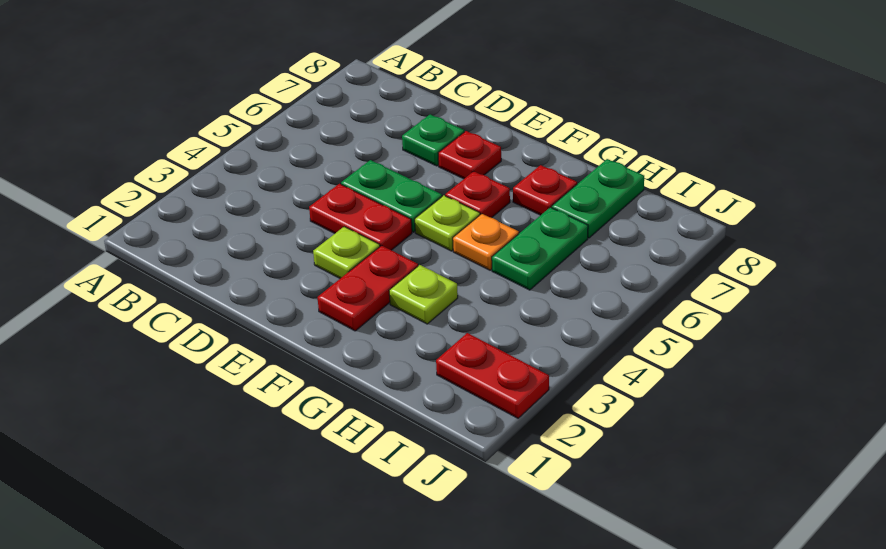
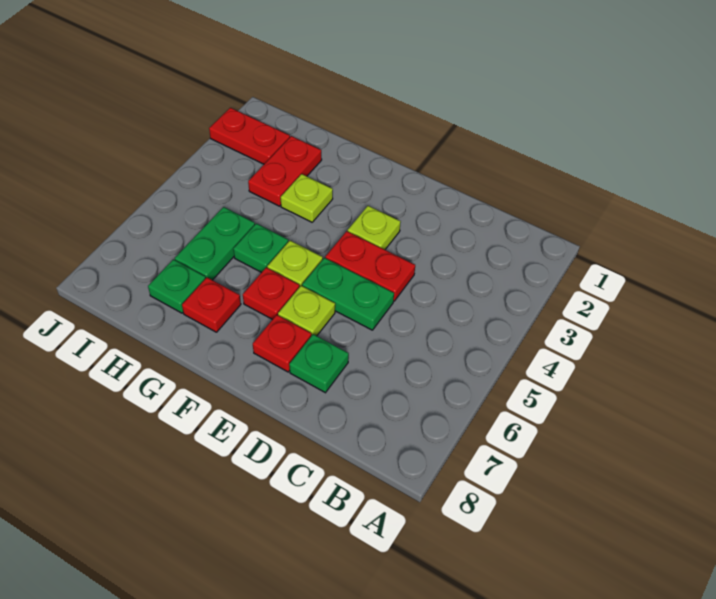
none -> lime plate E6 level 1
red plate F2:F3 level 1 -> red plate H2:H3 level 1
orange plate G5 level 1 -> green plate G5 level 1
green plate H7:H8 level 1 -> green plate H7 level 1

